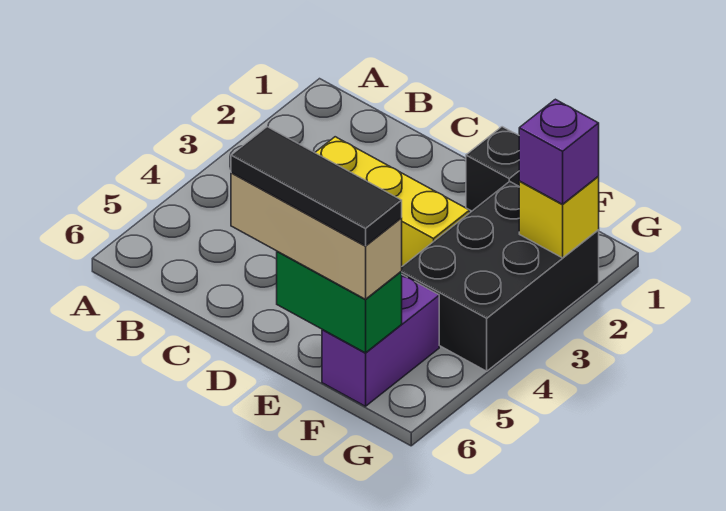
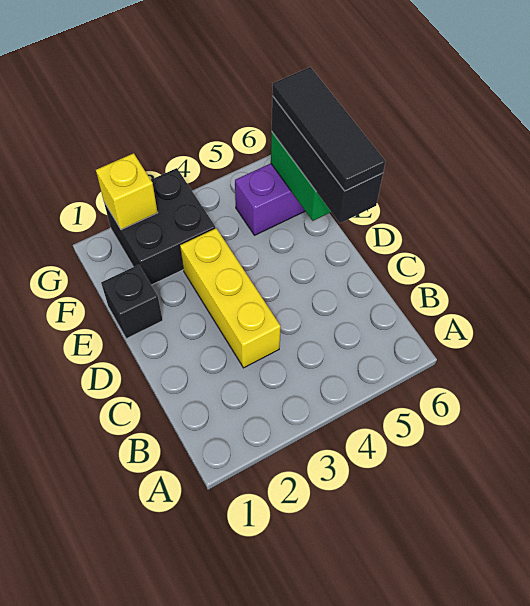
tan brick D6:F6 level 3 -> black brick D6:F6 level 3
black brick F2:G4 level 1 -> black brick F2:G3 level 1
purple brick G2 level 3 -> none

